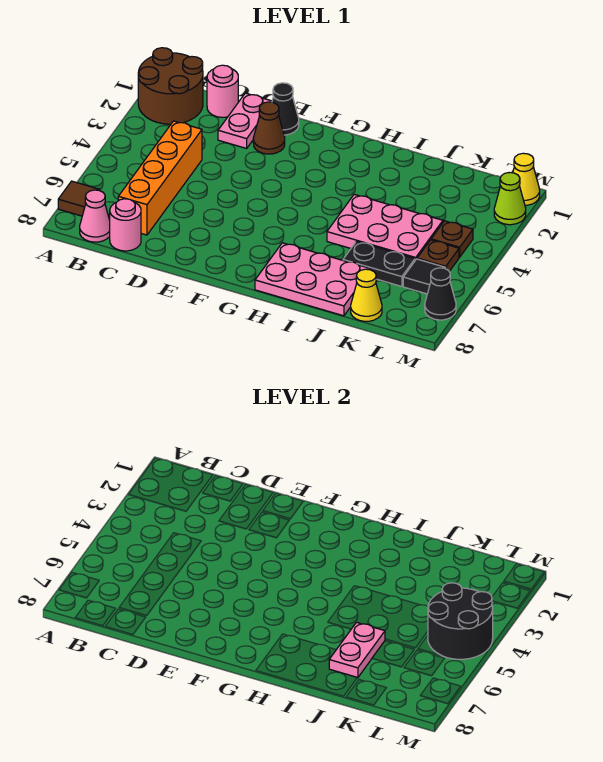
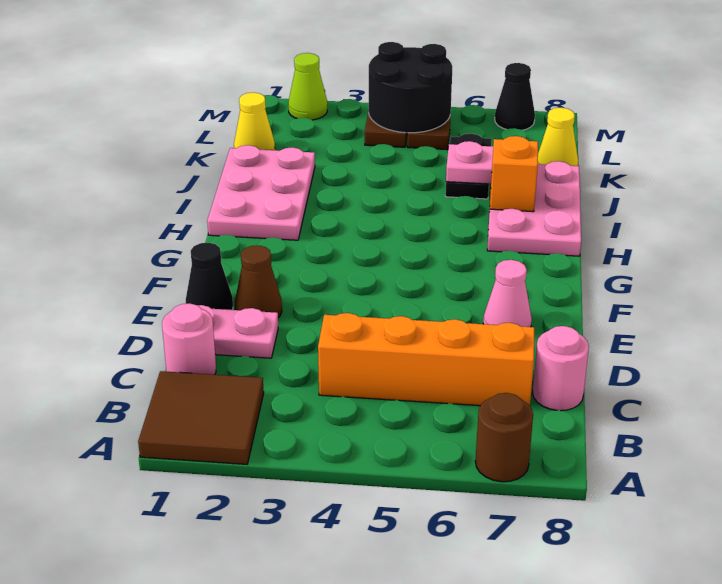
brown round brick A1:B2 level 1 -> brown tile A1:B2 level 1
brown tile A7 level 1 -> brown round brick A7 level 1
pink cone B8 level 1 -> pink cone E7 level 1
pink plate I4:K5 level 1 -> pink plate H1:J2 level 1
none -> orange brick I7 level 2
black tile L6 level 1 -> none
yellow cone M1 level 1 -> yellow cone K1 level 1

